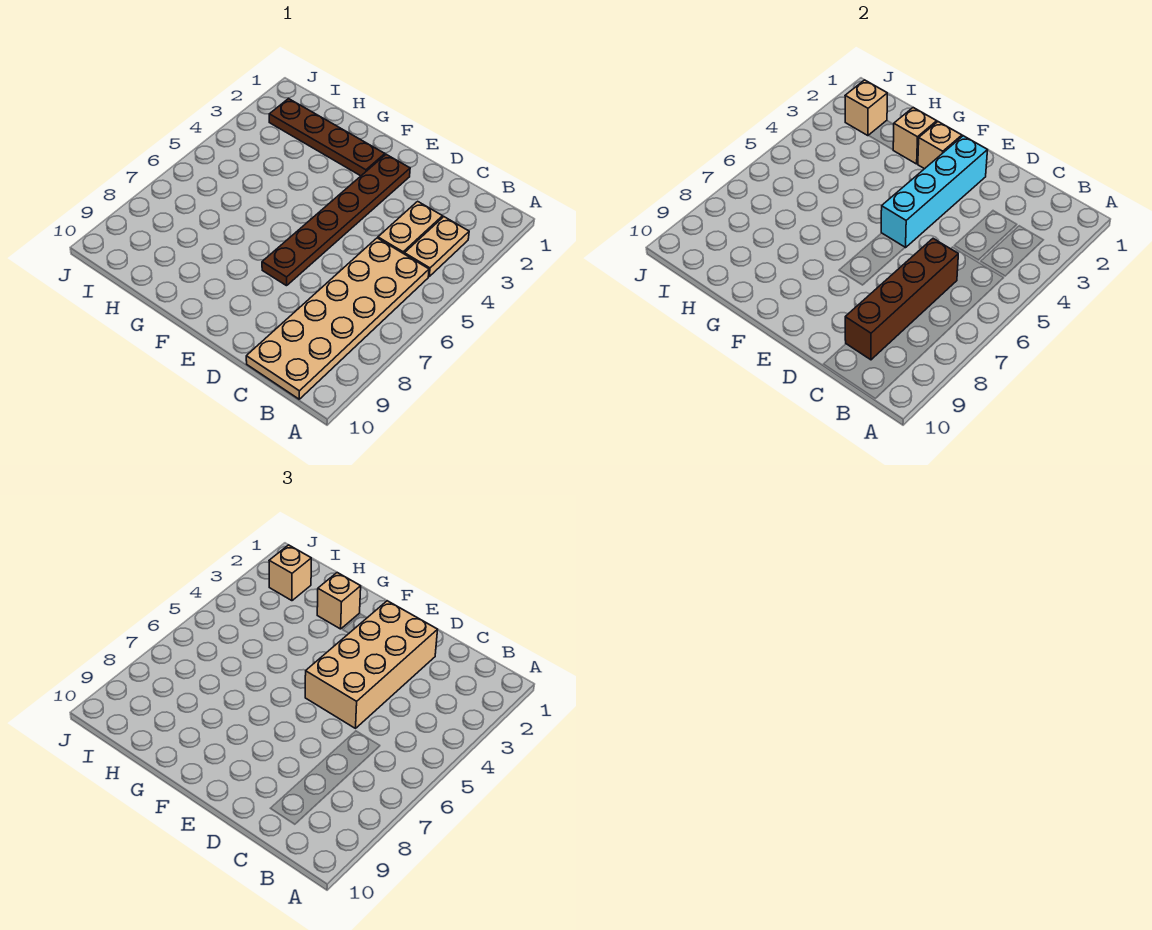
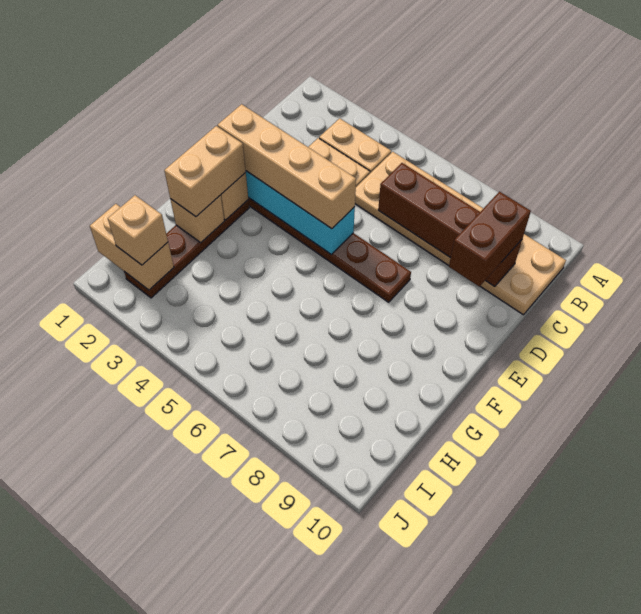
none -> brown brick C9:D9 level 3
tan brick D2:E5 level 3 -> tan brick E2:E5 level 3
tan brick G2 level 3 -> tan brick F2:G2 level 3
tan brick I2 level 2 -> tan brick I1:I2 level 2

